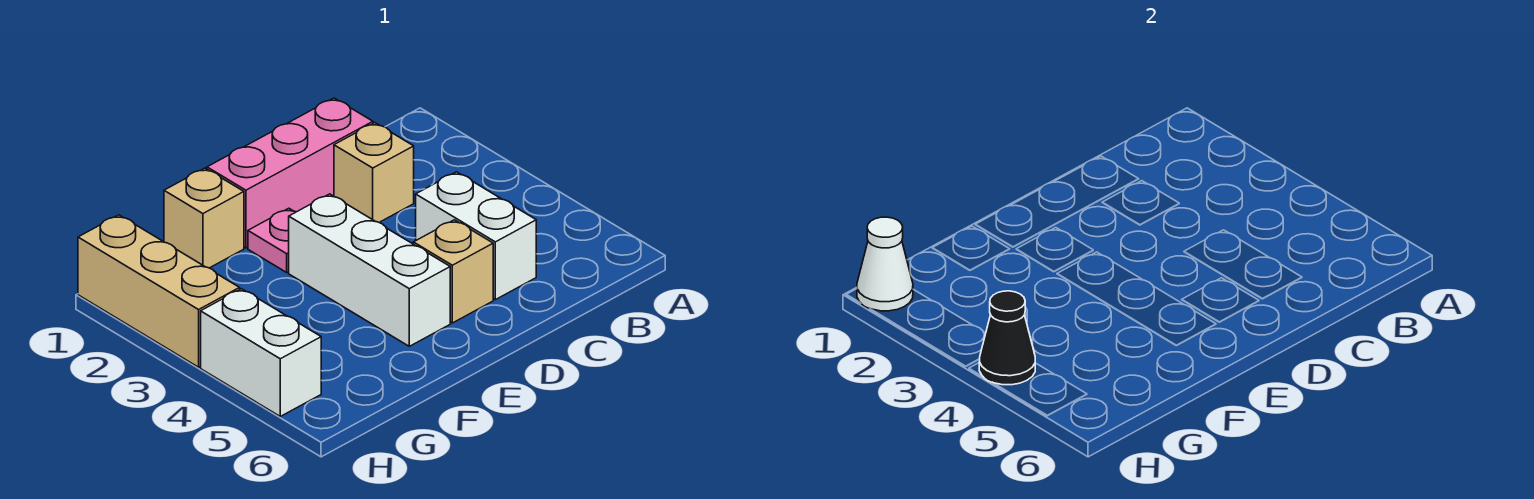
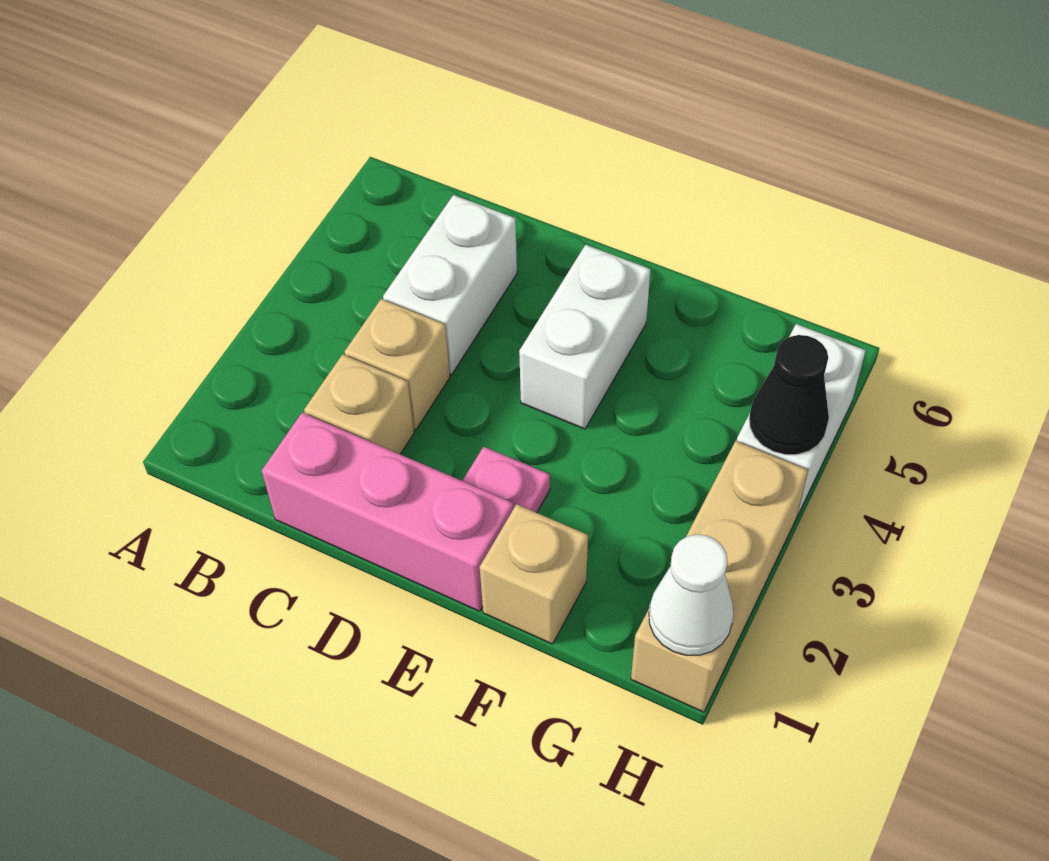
tan brick D5 level 1 -> tan brick C3 level 1
white brick E3:E5 level 1 -> white brick E4:E5 level 1

